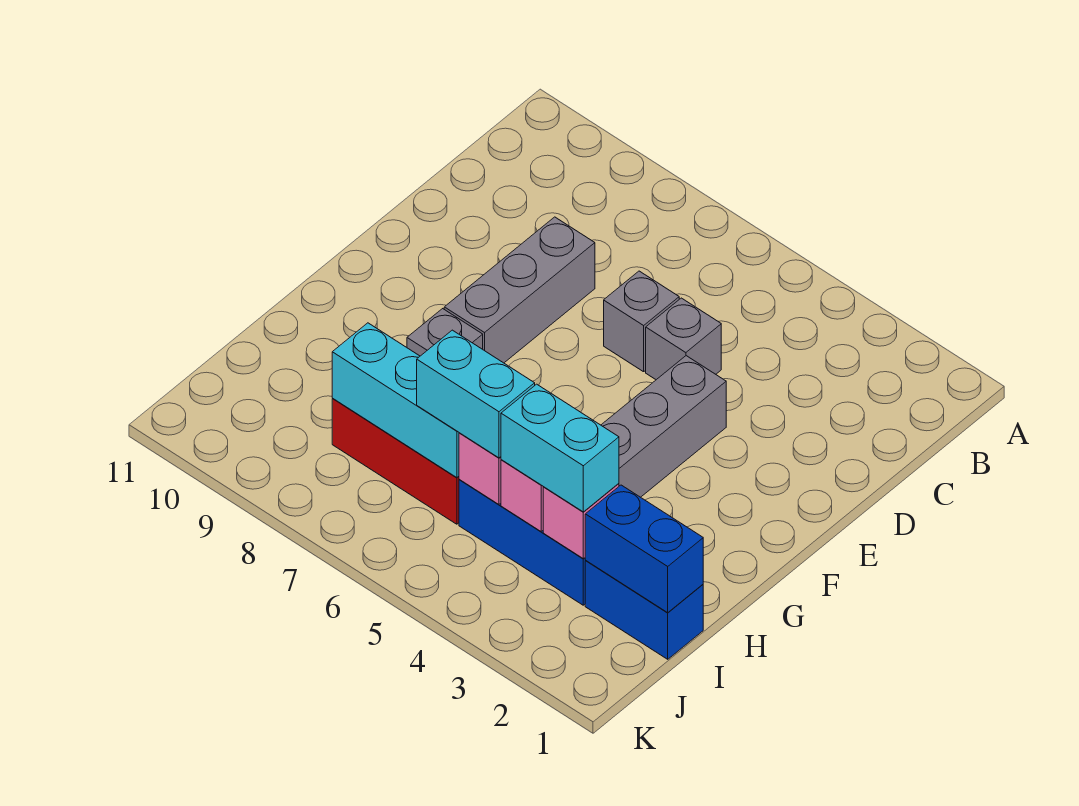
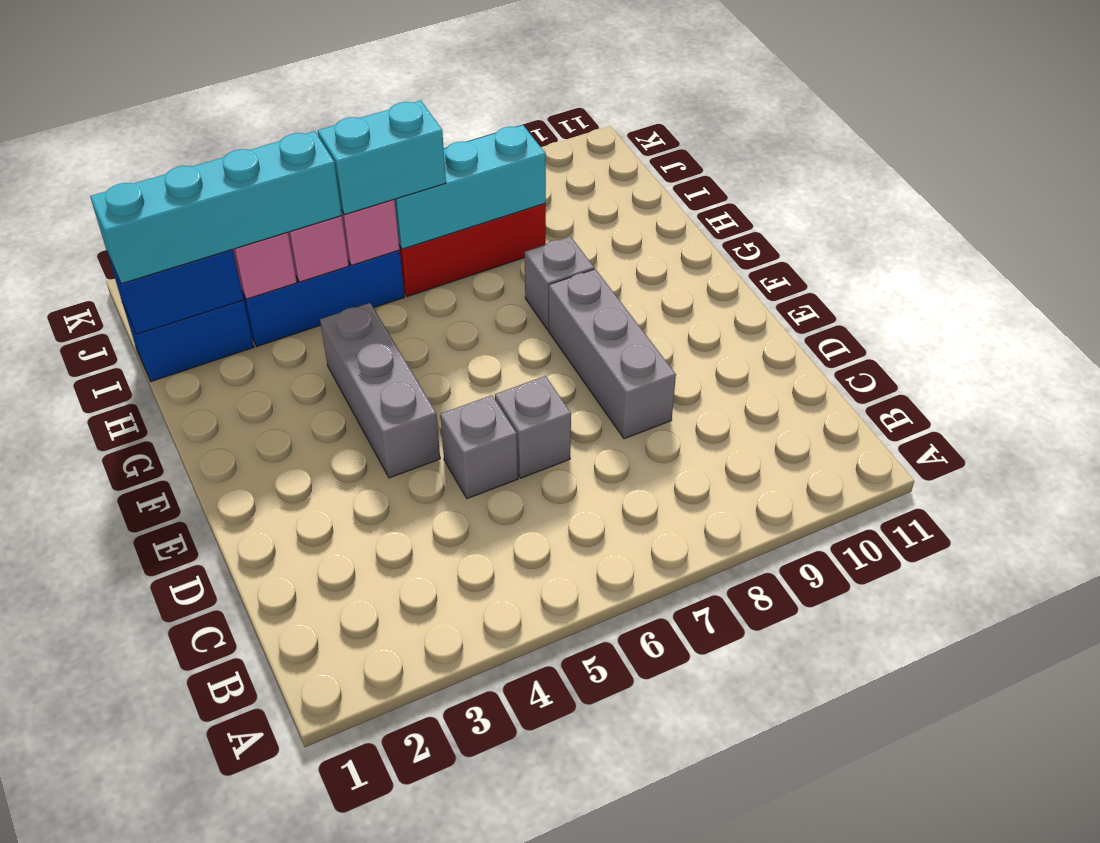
cyan brick I3:I4 level 3 -> cyan brick I1:I4 level 3

